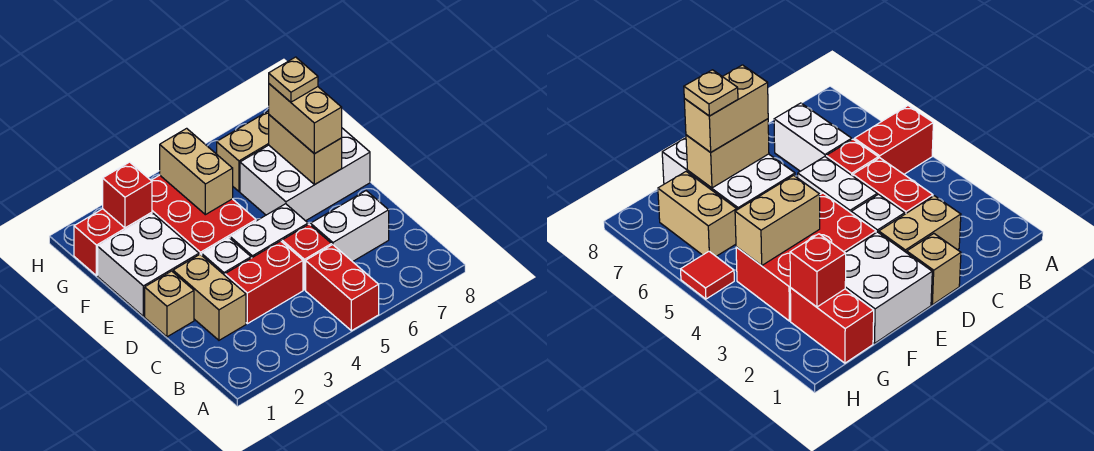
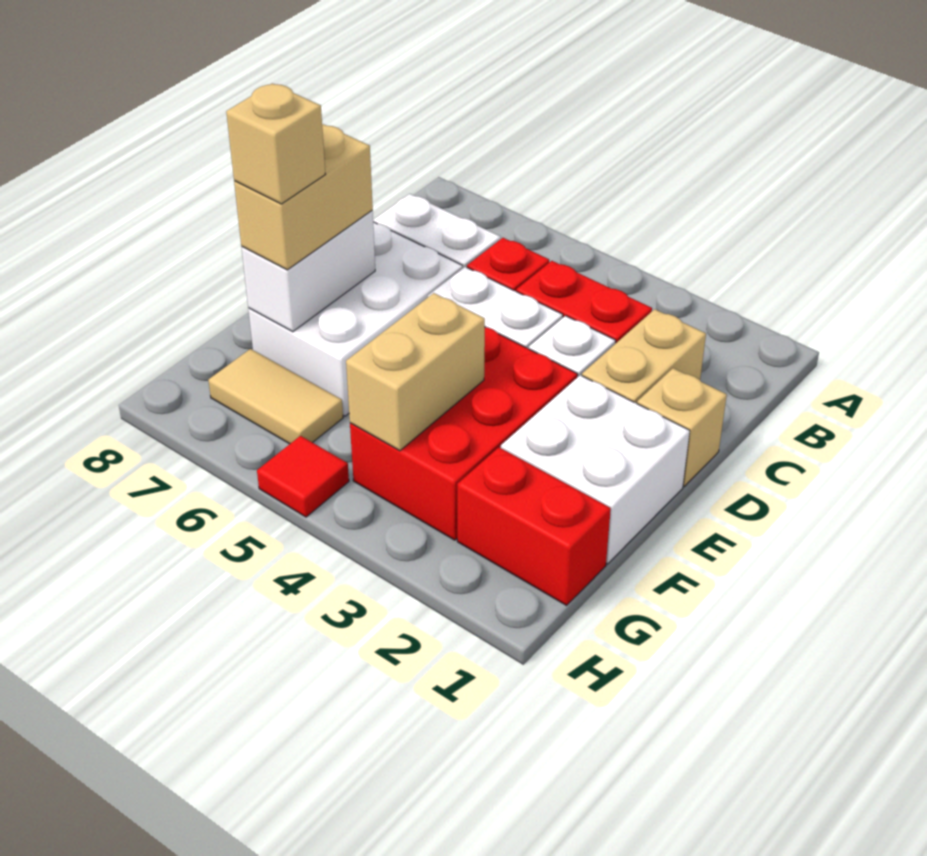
red brick A5:B5 level 1 -> none
white brick E6:F8 level 1 -> white brick D6:F7 level 1
tan brick E7:F7 level 2 -> white brick E7:F7 level 2
tan plate F7 level 4 -> tan brick F7 level 4
red brick G2 level 2 -> none
tan brick G6:G7 level 1 -> tan tile G6:G7 level 1

